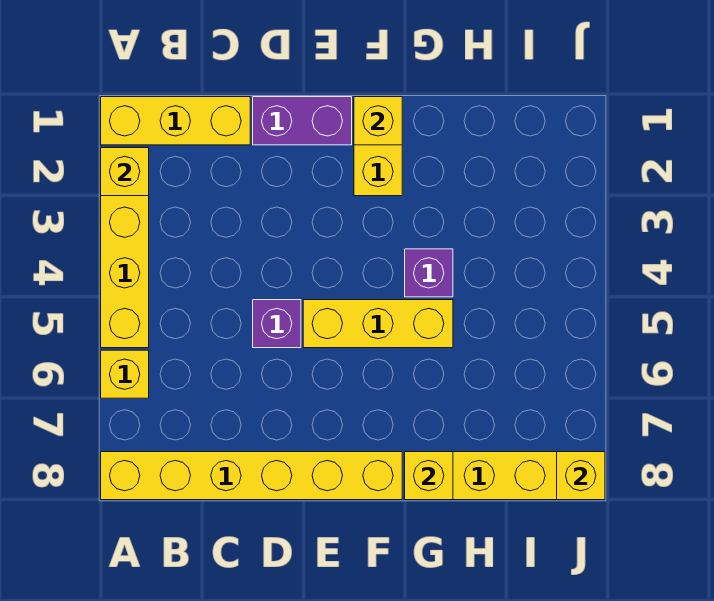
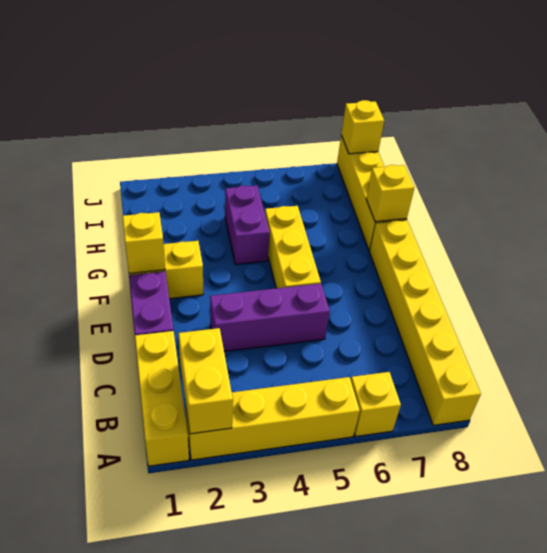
yellow brick A2 level 2 -> yellow brick A2:B2 level 2
purple brick D5 level 1 -> purple brick D3:D5 level 1
purple brick G4 level 1 -> purple brick G4:H4 level 1

